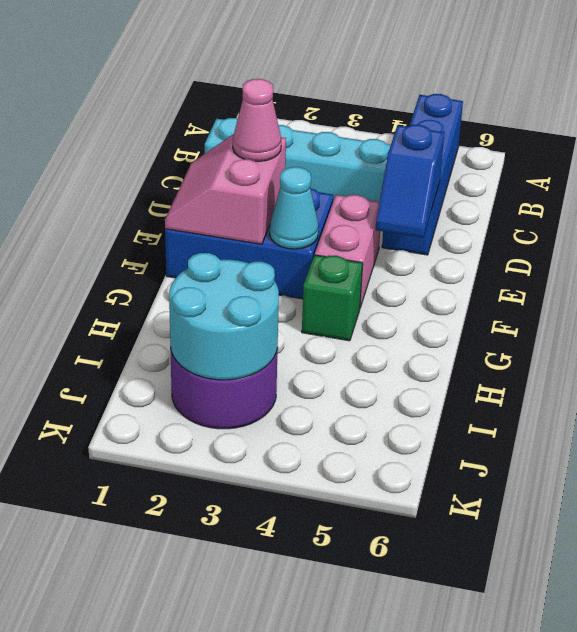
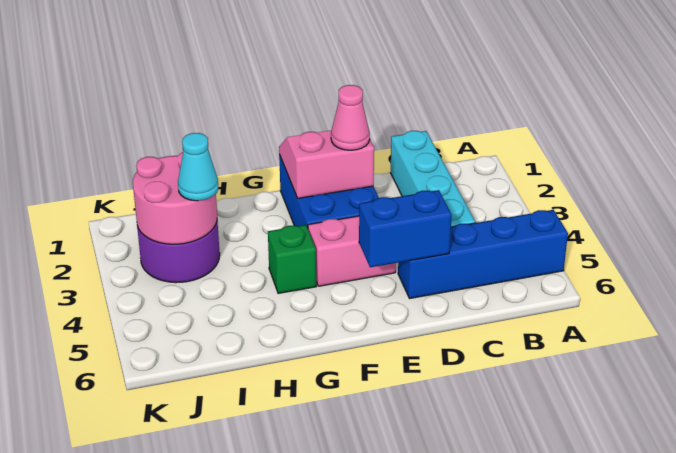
blue slope D5:E5 level 2 top D -> blue brick D5:E5 level 2
cyan cone F3 level 2 -> cyan cone I3 level 3
cyan round brick I2:J3 level 2 -> pink round brick I2:J3 level 2

